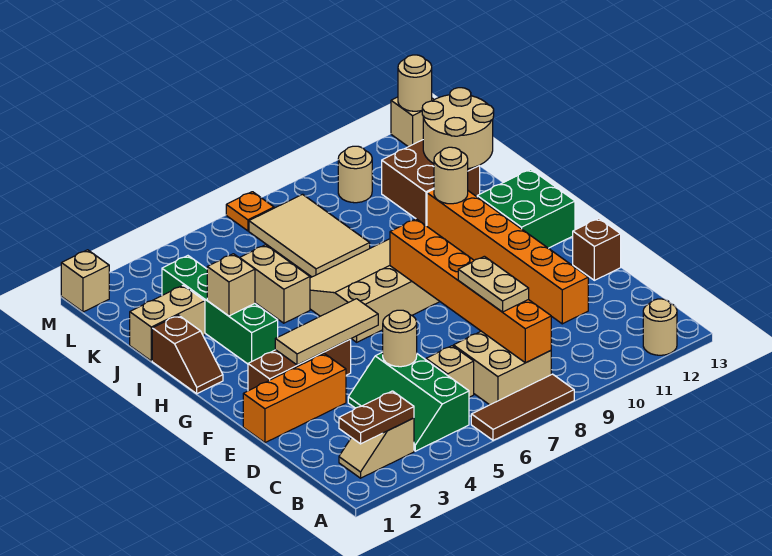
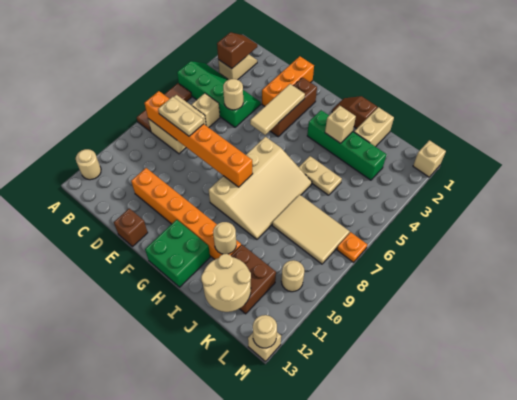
brown plate B2:B3 level 2 -> brown slope B2:B3 level 2 top 3
green slope B4:D5 level 1 top 5 -> green slope A4:D5 level 1 top 5
tan brick I5:J5 level 1 -> tan plate I5:J5 level 1

